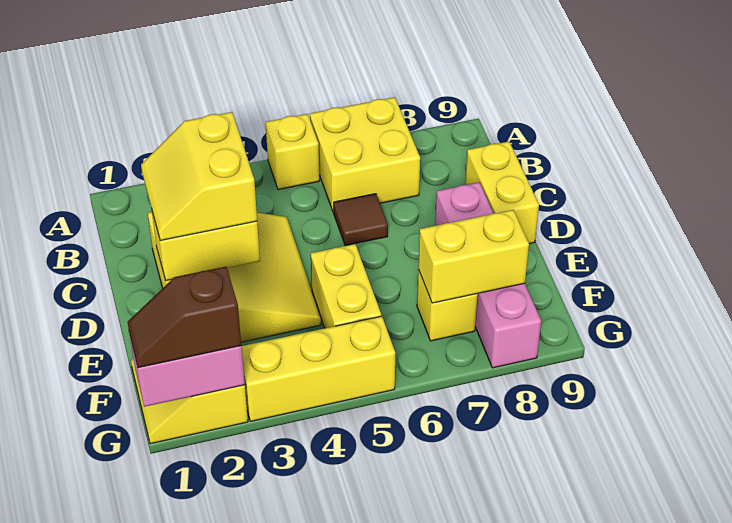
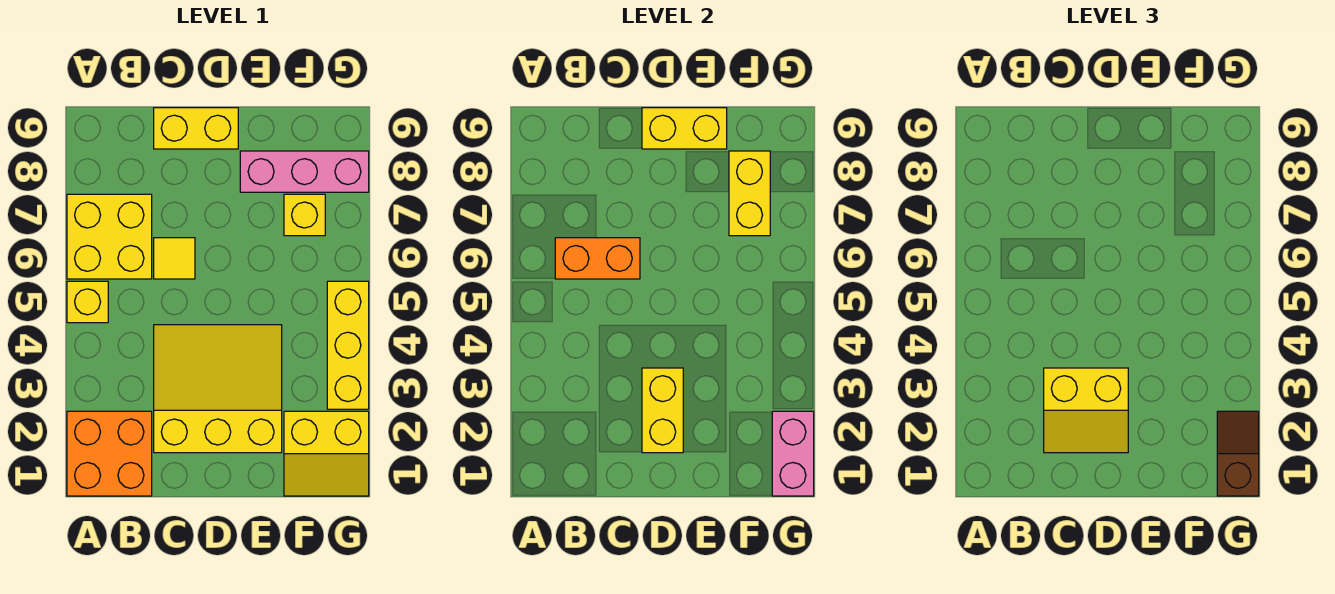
none -> orange brick A1:B2 level 1
none -> orange brick B6:C6 level 2
brown tile C6 level 1 -> yellow tile C6 level 1
pink brick D8:G8 level 1 -> pink brick E8:G8 level 1
yellow brick E5:F5 level 1 -> yellow brick D9:E9 level 2
brown slope G1:G2 level 3 top 2 -> brown slope G1:G2 level 3 top 1

